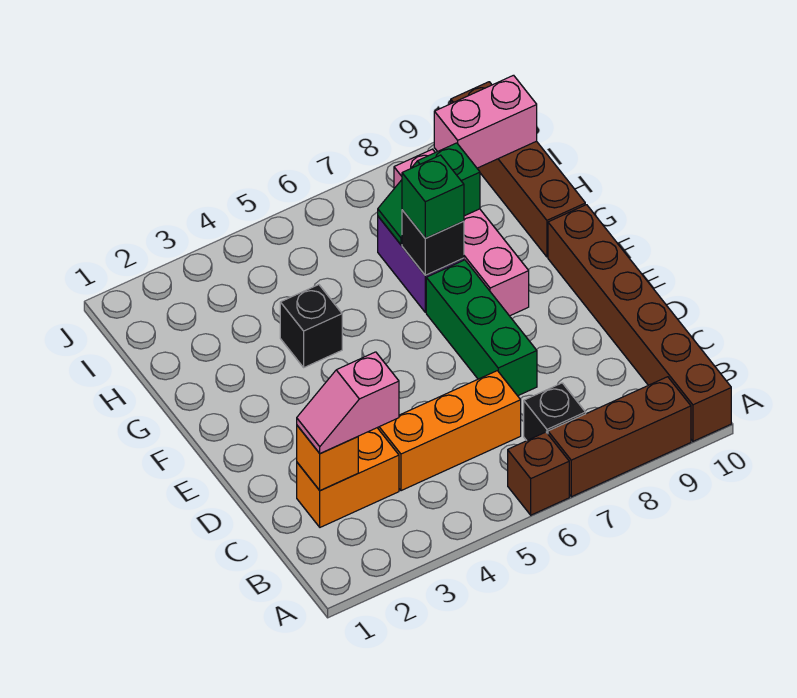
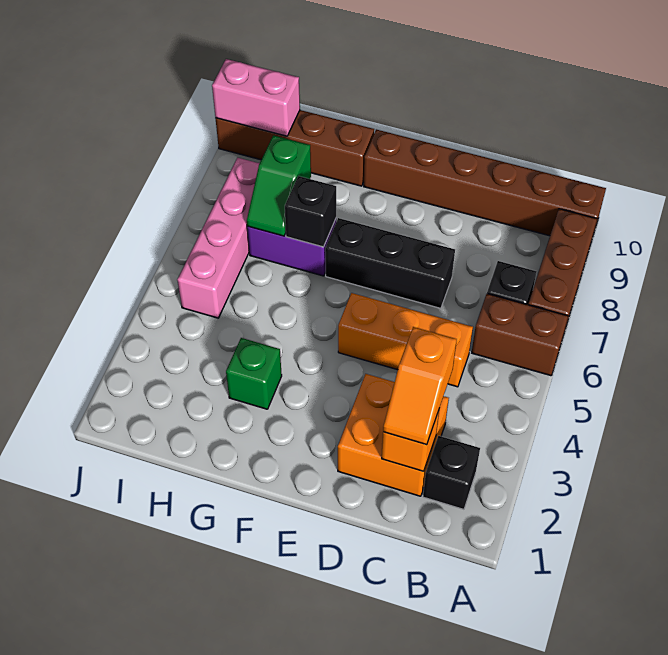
brown brick A6 level 1 -> brown brick A6:B6 level 1
orange brick C2:C3 level 1 -> orange brick C2:D3 level 1
pink slope C2:C3 level 3 top 3 -> orange slope C2:C3 level 3 top 3
orange brick C4:C6 level 1 -> orange brick C5:E5 level 1
green brick D7:F7 level 1 -> black brick D7:F7 level 1
pink brick F8:I8 level 1 -> pink brick I5:I8 level 1
black brick G4 level 1 -> black brick B2 level 1
green brick G7 level 3 -> green brick G3 level 1
pink brick I9:I10 level 2 -> pink brick I10:J10 level 2

